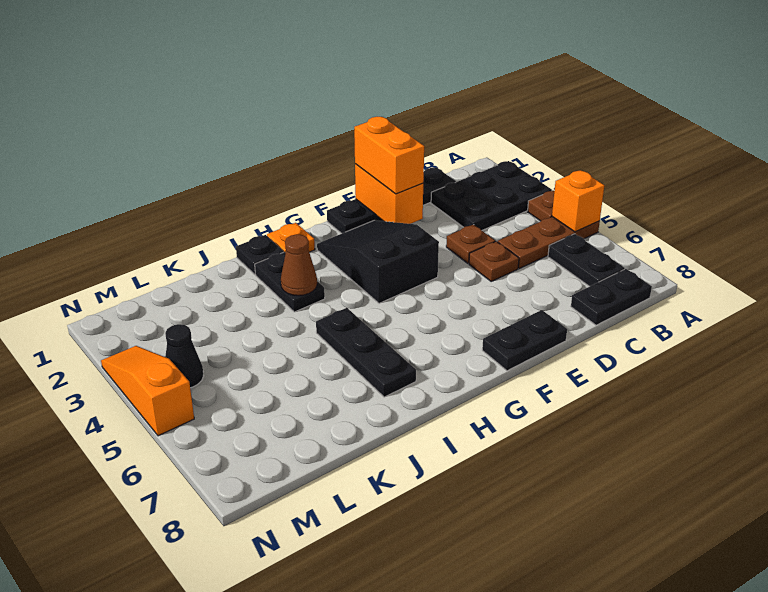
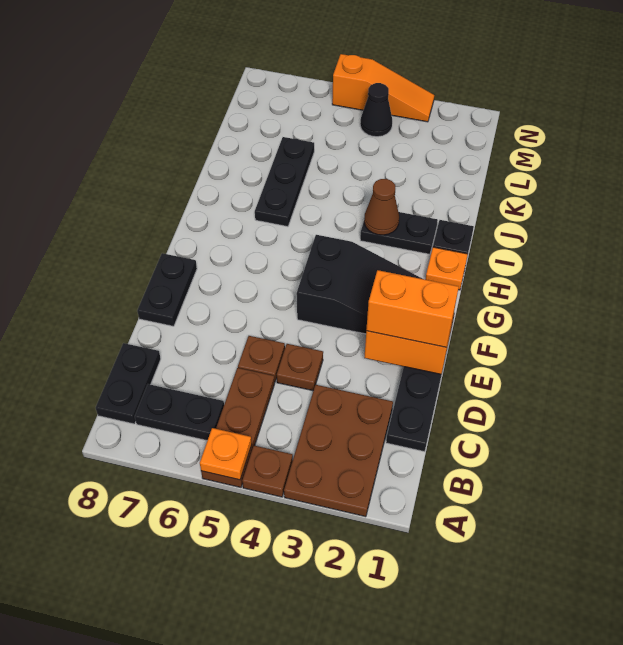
black plate A2:C3 level 1 -> brown plate A2:C3 level 1
orange brick A5 level 2 -> orange plate A5 level 2
black plate I5:I7 level 1 -> black plate I6:K6 level 1

